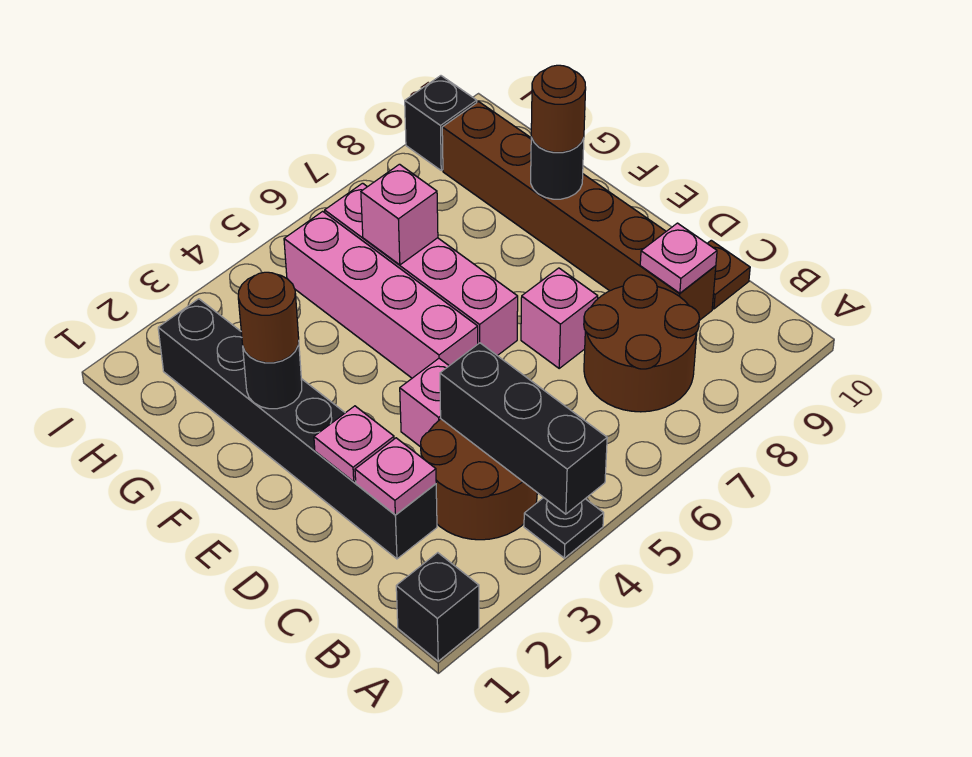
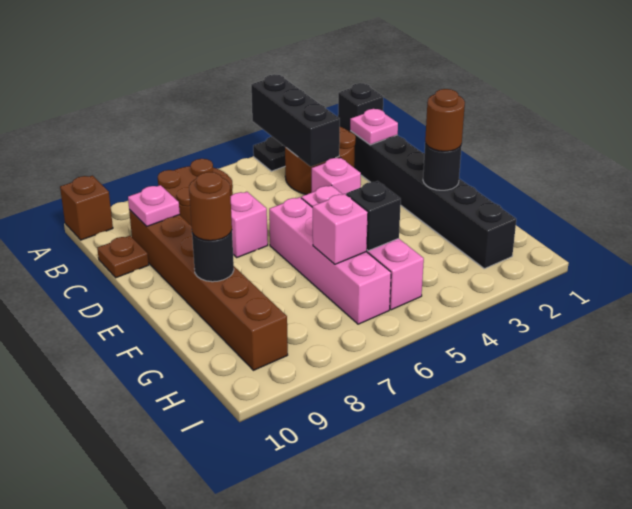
none -> brown brick A10 level 1
pink plate D2 level 2 -> none
black brick I9 level 1 -> black brick G5 level 2

